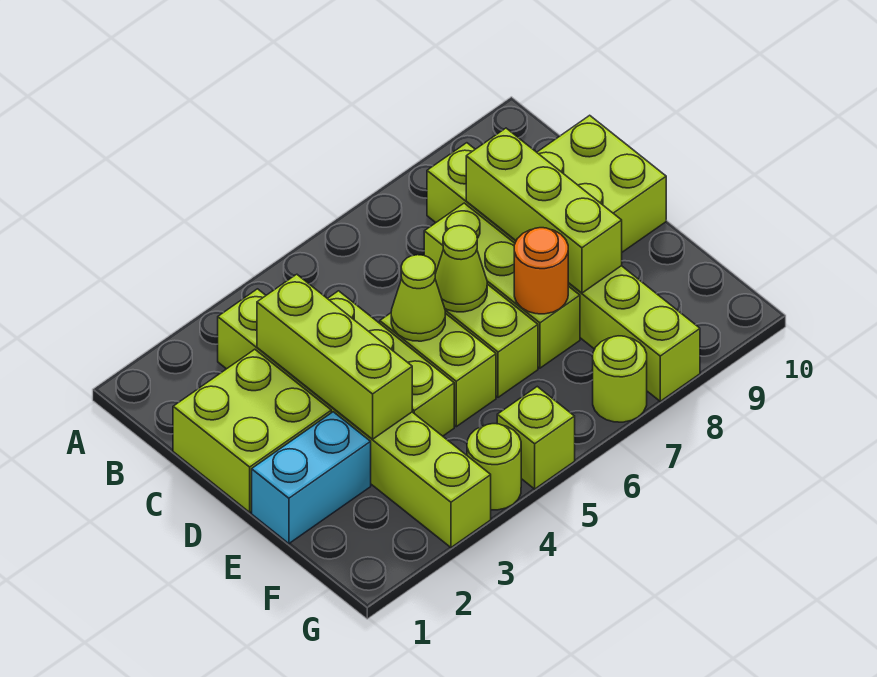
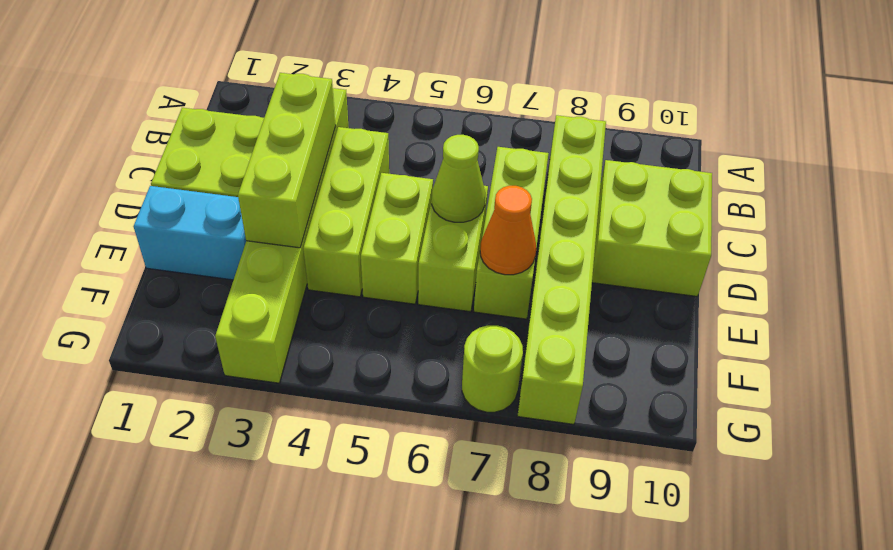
lime brick C8:E8 level 2 -> none
lime cone D5 level 2 -> none
orange round brick E7 level 2 -> orange cone E7 level 2
lime round brick G4 level 1 -> none
lime brick G5 level 1 -> none

